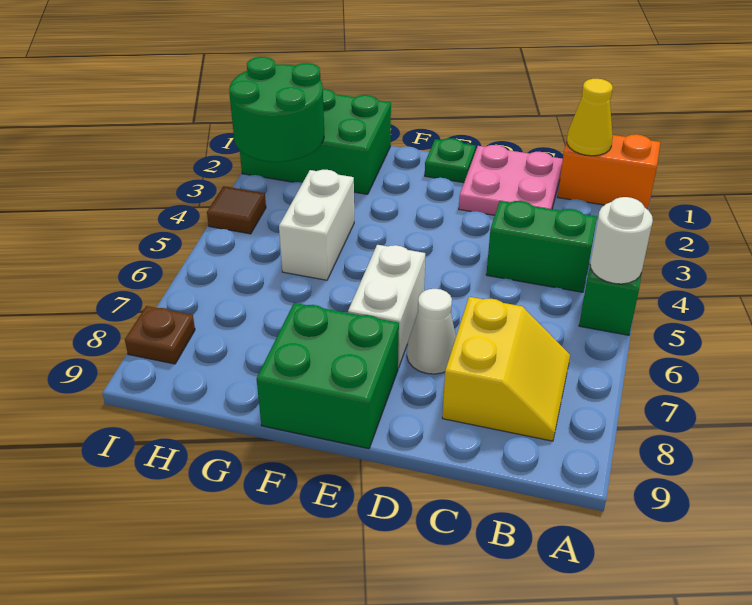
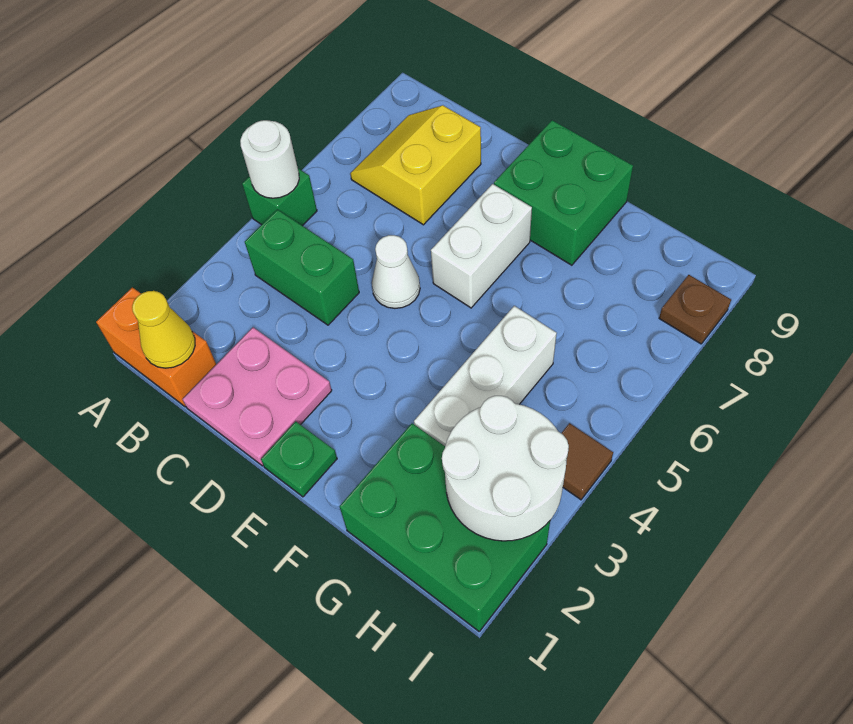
white cone D7 level 1 -> white cone D5 level 1
white brick G4:G5 level 1 -> white brick G3:G5 level 1
green round brick H2:I3 level 2 -> white round brick H2:I3 level 2

